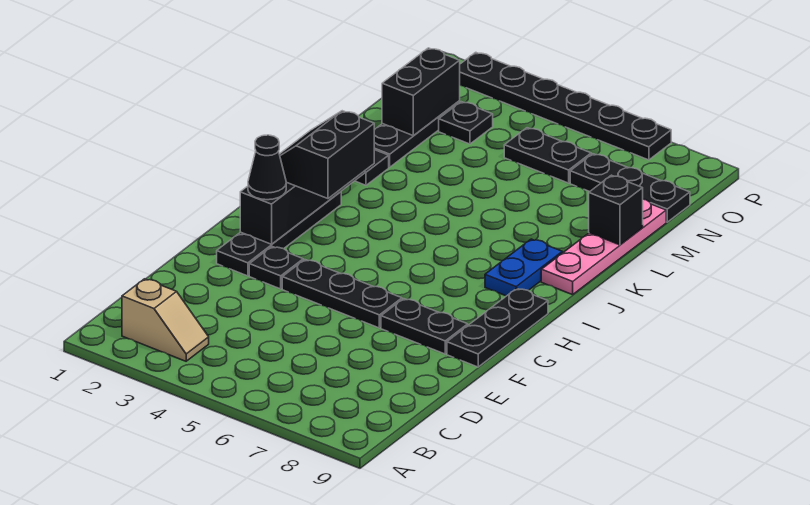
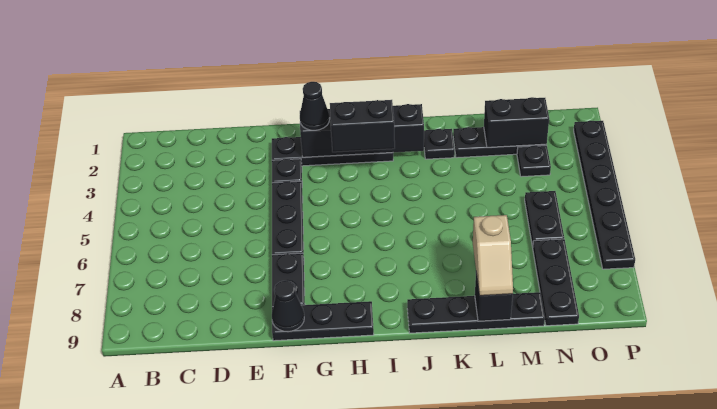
tan slope B2:B3 level 1 top 2 -> tan slope L8:L9 level 3 top 8
none -> black cone F9 level 2
blue plate I8:J8 level 1 -> none
pink plate J9:M9 level 1 -> black plate J9:M9 level 1

